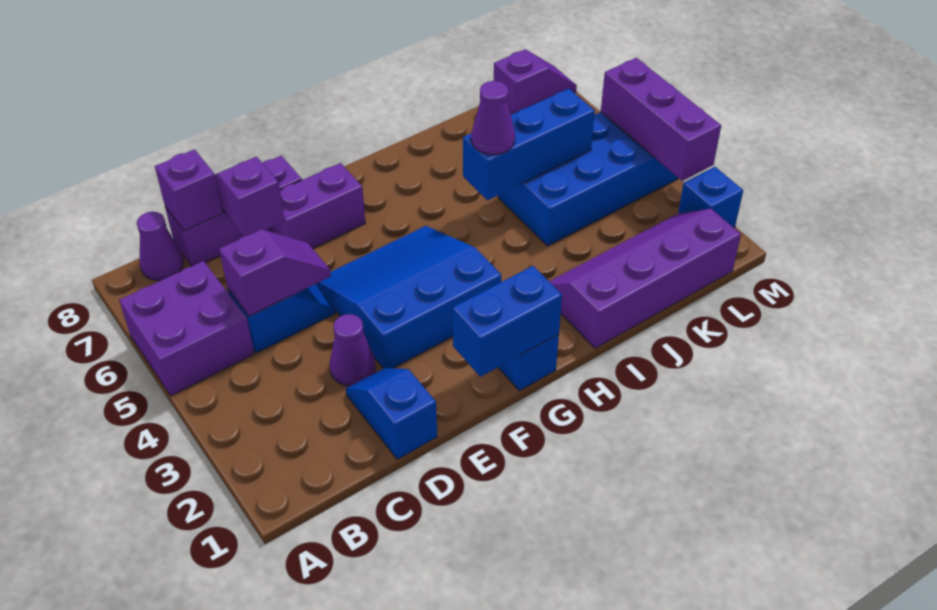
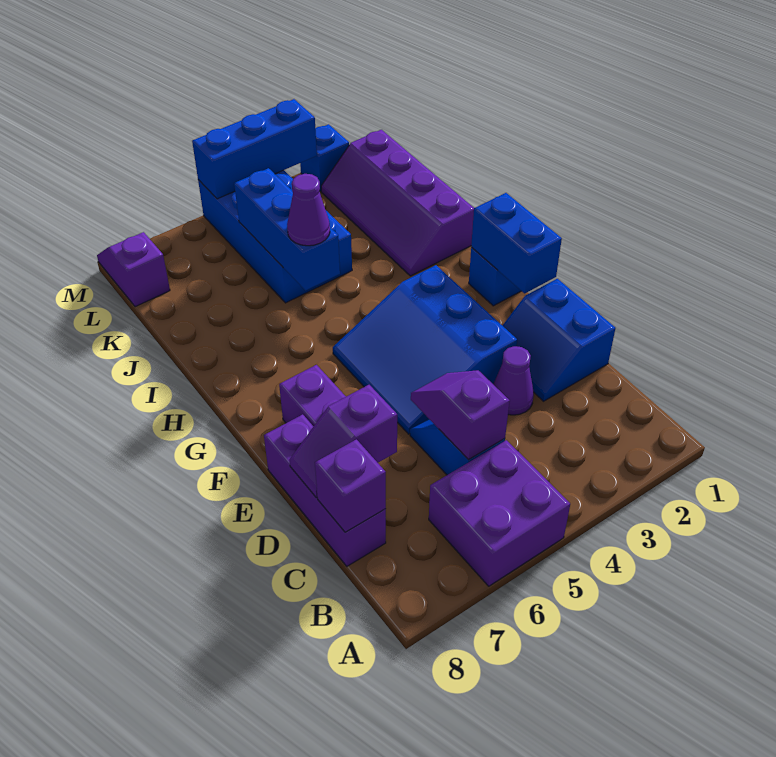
purple cone B8 level 1 -> none
blue slope D1:D2 level 1 top 1 -> blue slope D1:E2 level 1 top 1
purple brick M3:M5 level 2 -> blue brick M3:M5 level 2

